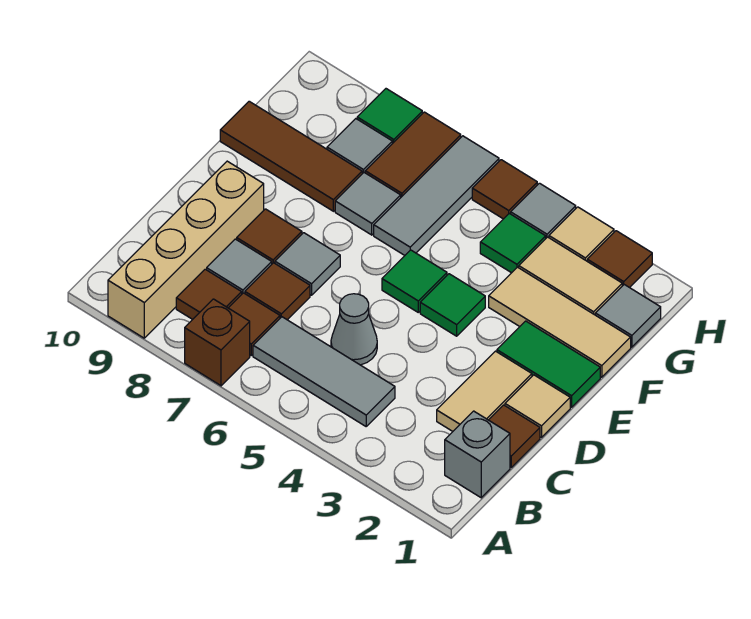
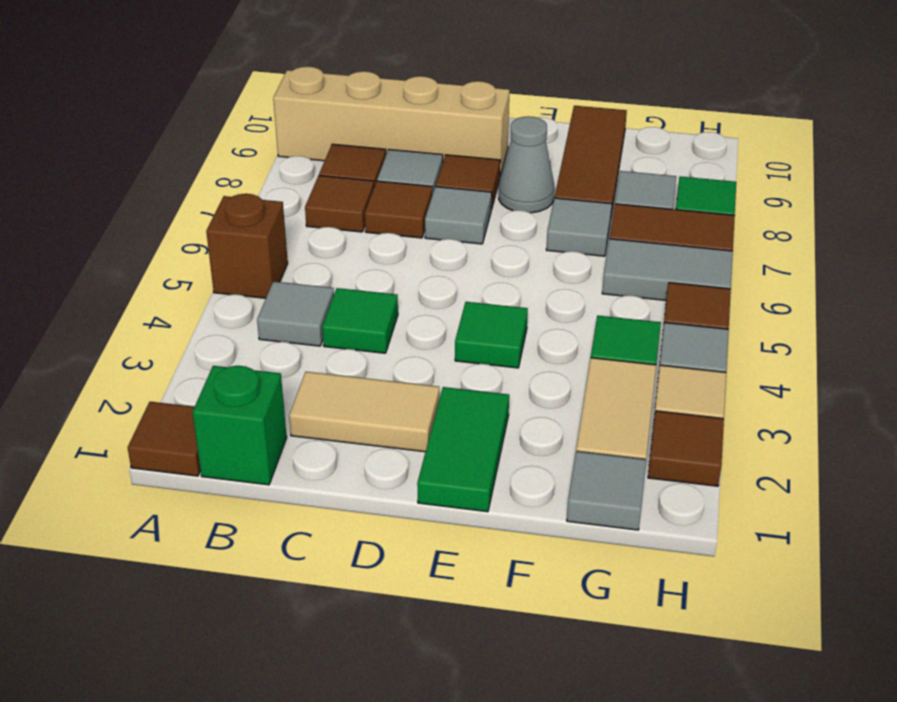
brown brick A7 level 1 -> brown brick A5 level 1
grey brick B1 level 1 -> green brick B1 level 1
grey tile B4:B6 level 1 -> grey tile B4 level 1
brown tile C1 level 1 -> brown tile A1 level 1
grey cone C5 level 1 -> grey cone E8 level 1
tan tile D1 level 1 -> none
green tile E5 level 1 -> green tile C4 level 1
tan tile F1:F3 level 1 -> none
grey tile F6:H6 level 1 -> grey tile G6:H6 level 1

